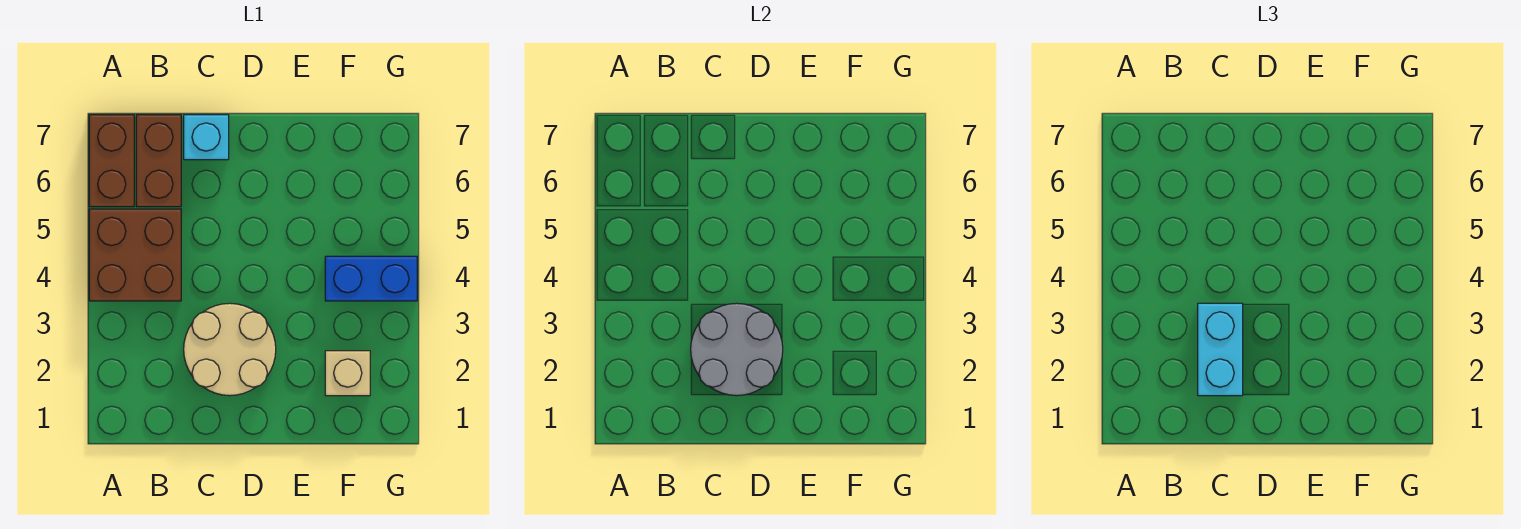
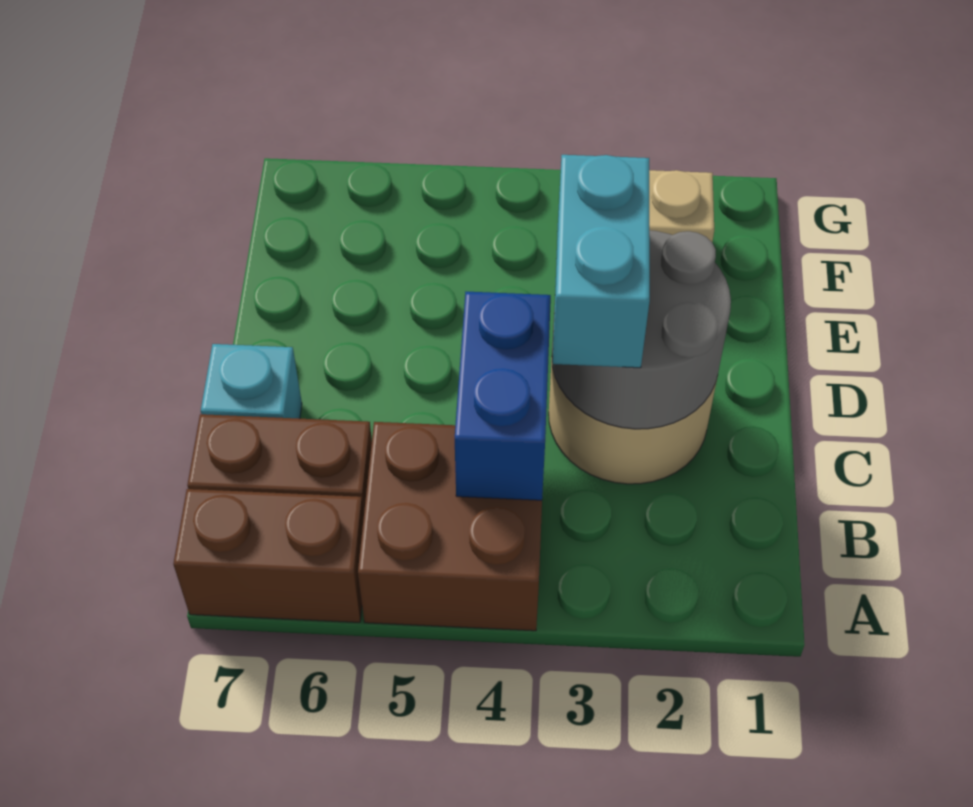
cyan brick C2:C3 level 3 -> cyan brick C3:D3 level 3
blue brick F4:G4 level 1 -> blue brick B4:C4 level 2

